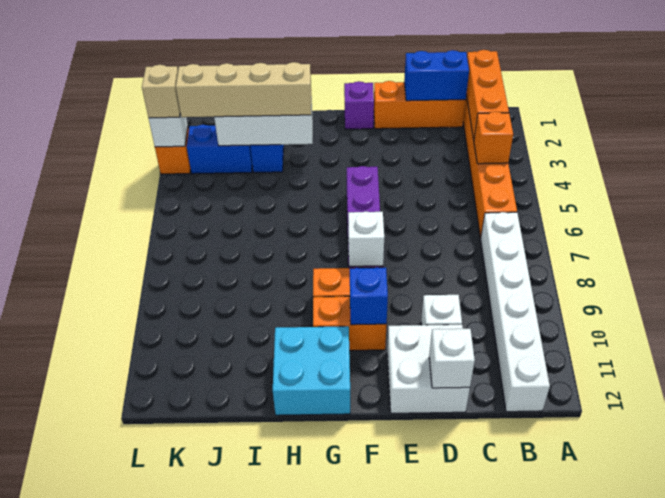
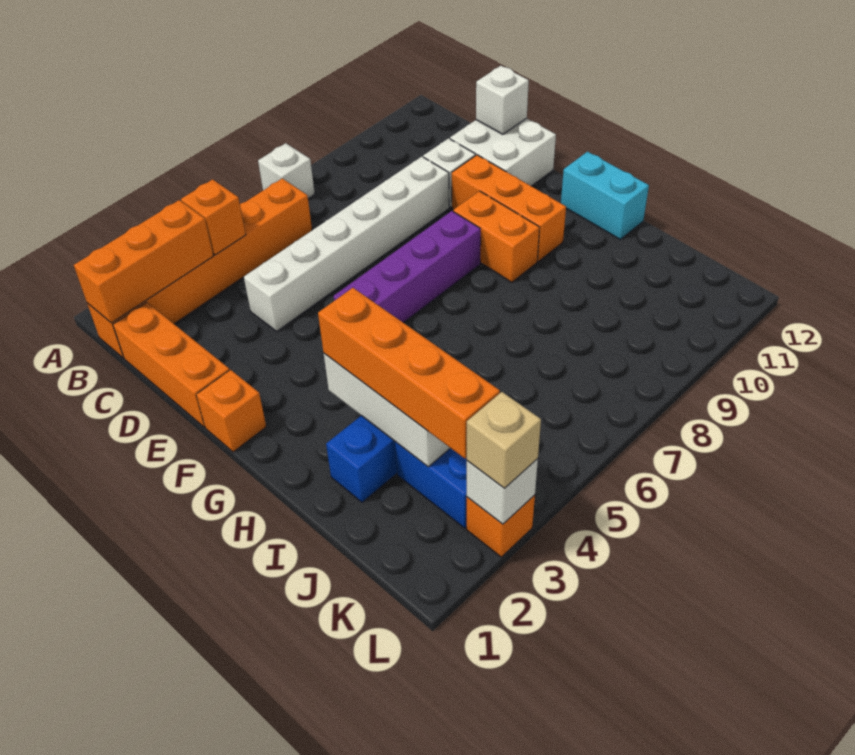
white brick B7:B12 level 1 -> white brick D4:D9 level 1
blue brick C1:D1 level 2 -> none
purple brick F1 level 1 -> orange brick F1 level 1
white brick F8 level 2 -> white brick A7 level 1
orange brick F10:G10 level 1 -> orange brick E10:G10 level 1
blue brick F10 level 2 -> none
cyan brick G11:H12 level 1 -> cyan brick G12:H12 level 1
tan brick H3:K3 level 3 -> orange brick H3:K3 level 3

